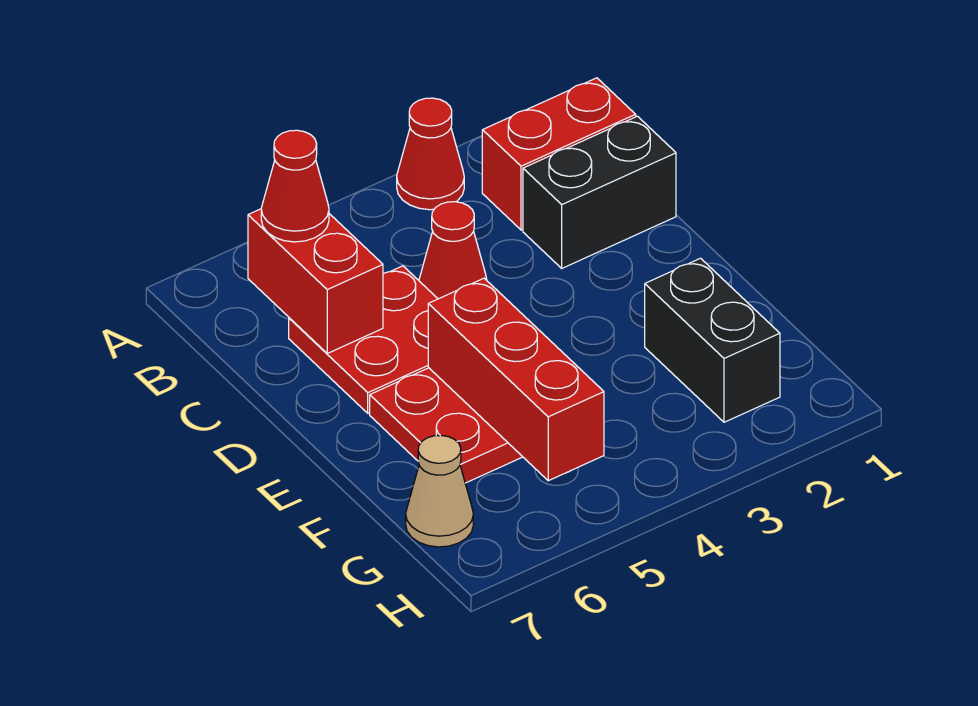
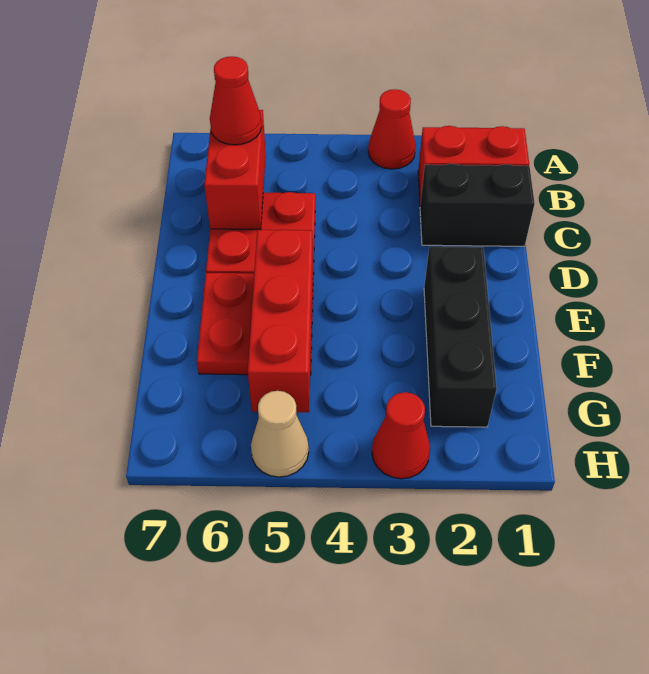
red cone C4 level 1 -> red cone H3 level 1
black brick F2:G2 level 1 -> black brick E2:G2 level 1
tan cone G7 level 1 -> tan cone H5 level 1

